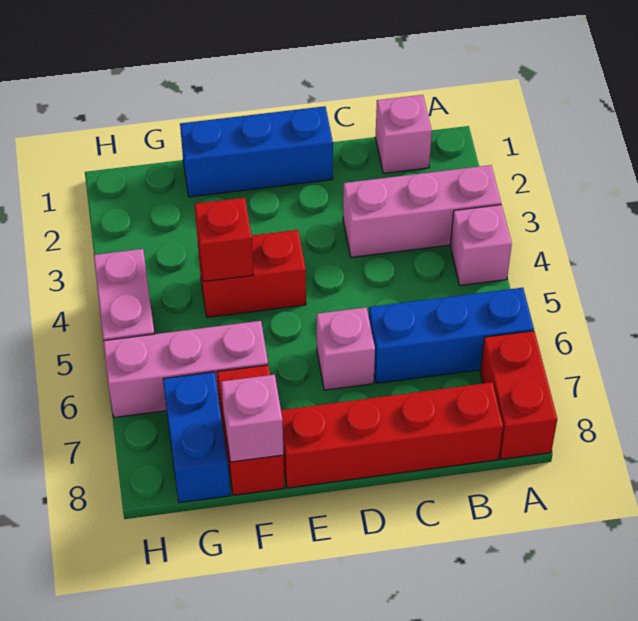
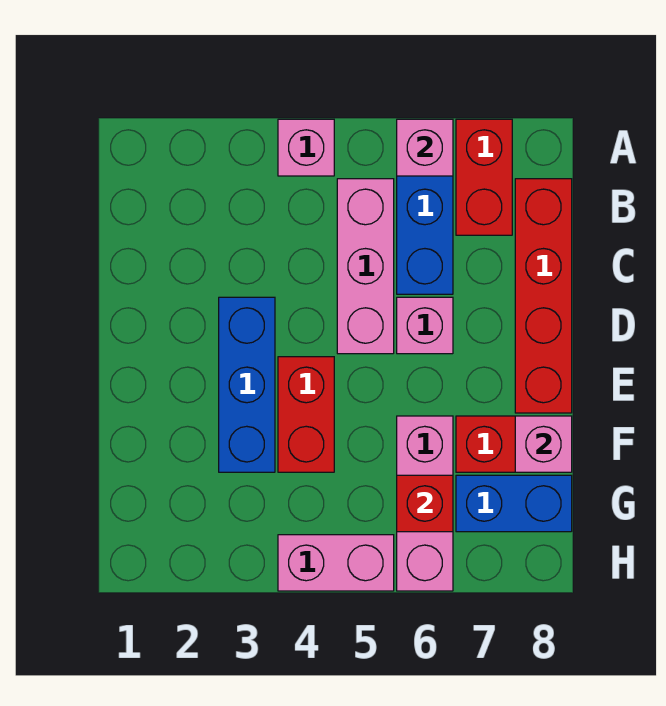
pink brick A3:C3 level 1 -> pink brick B5:D5 level 1
red brick A7:A8 level 1 -> red brick A7:B7 level 1
pink brick B1 level 1 -> pink brick A6 level 2
blue brick D1:F1 level 1 -> blue brick D3:F3 level 1
red brick F4 level 2 -> red brick G6 level 2

